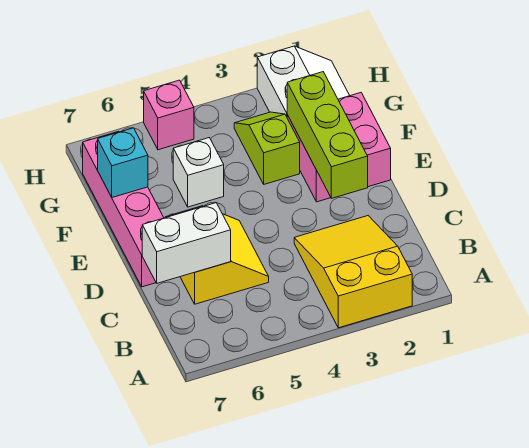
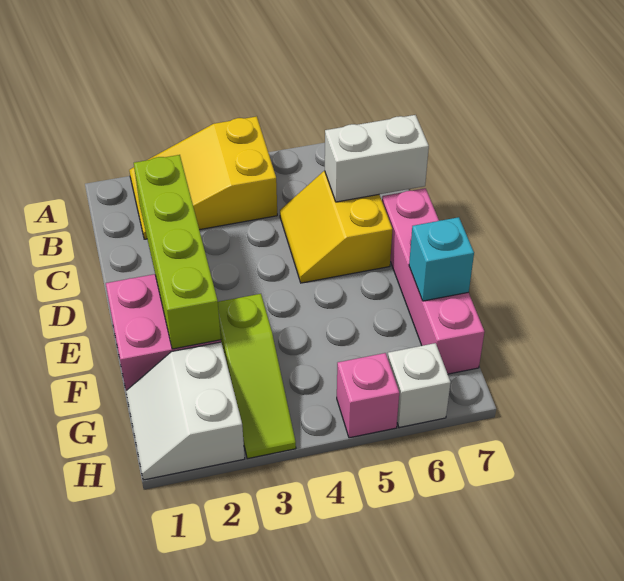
yellow slope A2:C3 level 1 top A -> yellow slope A2:B4 level 1 top 4
lime brick D2:F2 level 2 -> lime brick C2:F2 level 2
lime slope F3:G3 level 1 top F -> lime slope F3:H3 level 1 top F
white brick F5 level 1 -> white brick H6 level 1

